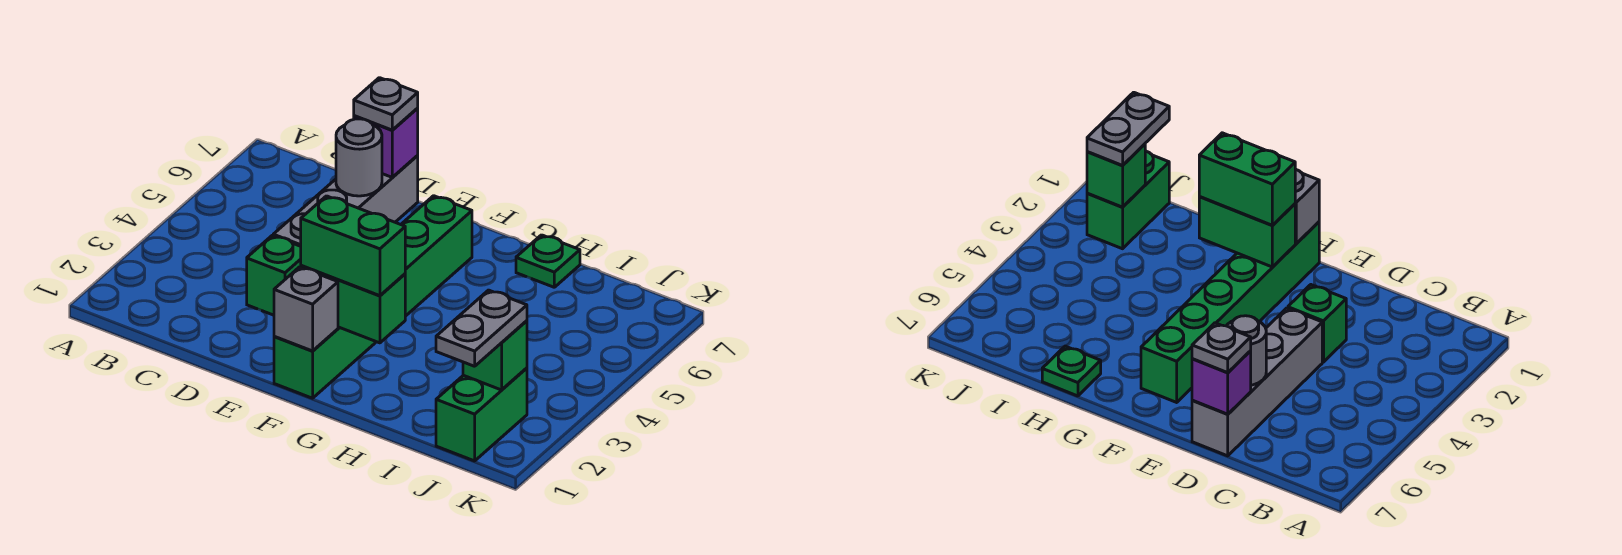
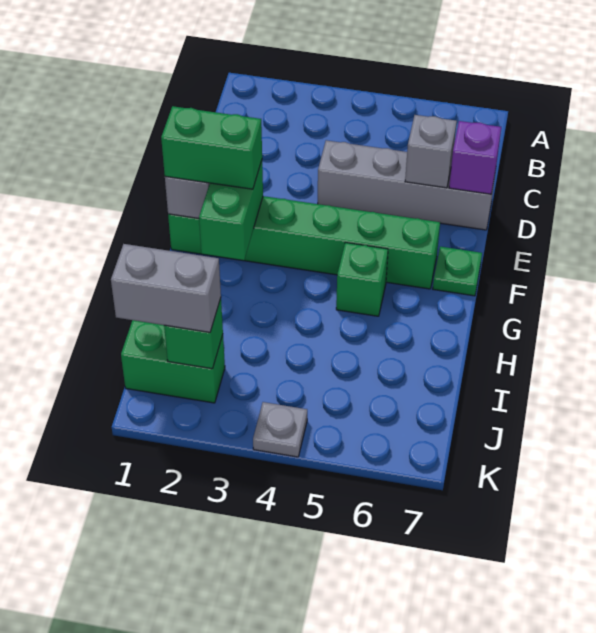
green brick D3 level 1 -> green brick G5 level 1
grey round brick D6 level 2 -> grey brick D6 level 2
grey plate D7 level 3 -> grey plate K4 level 1
green brick F2:G2 level 3 -> green brick F1:F2 level 3
green plate H7 level 1 -> green plate F7 level 1
grey plate J1:J2 level 3 -> grey brick J1:J2 level 3

